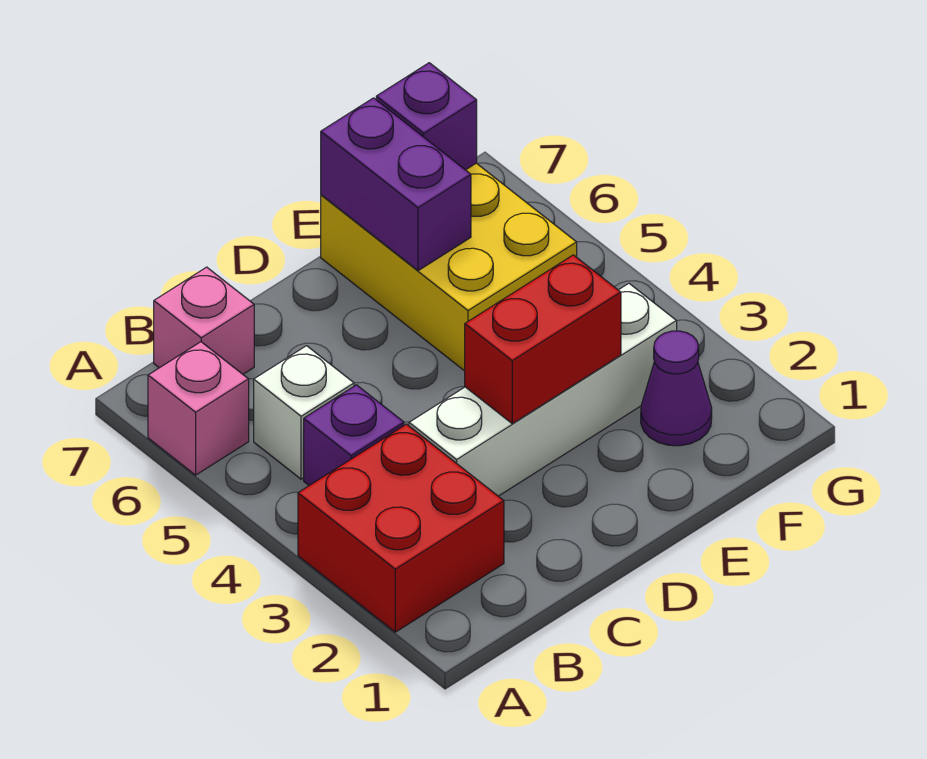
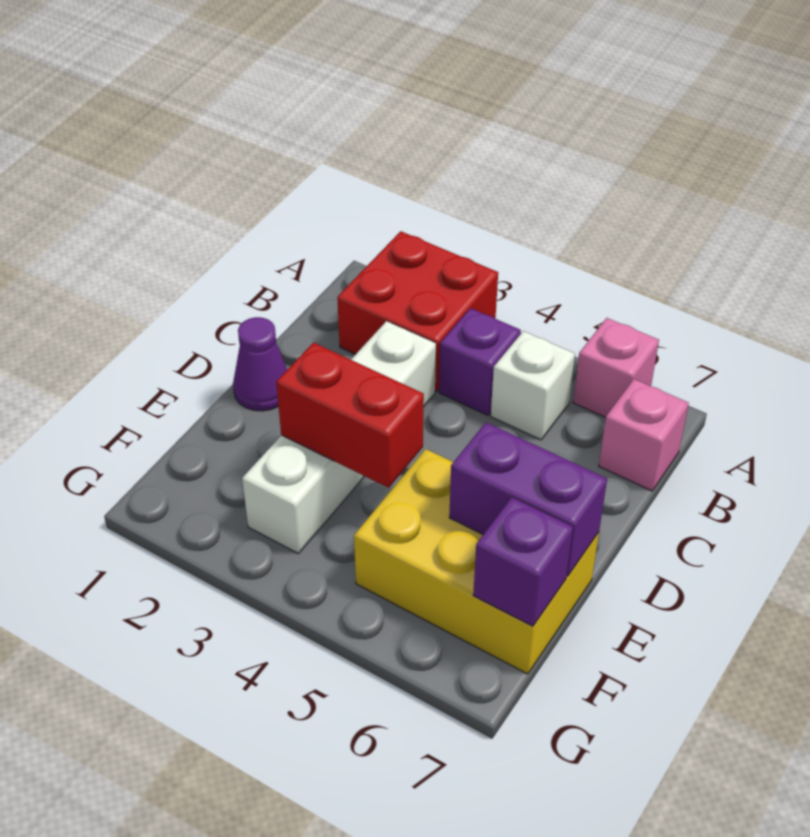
red brick D3:E3 level 2 -> red brick E3:E4 level 2
purple cone F2 level 1 -> purple cone D1 level 1

